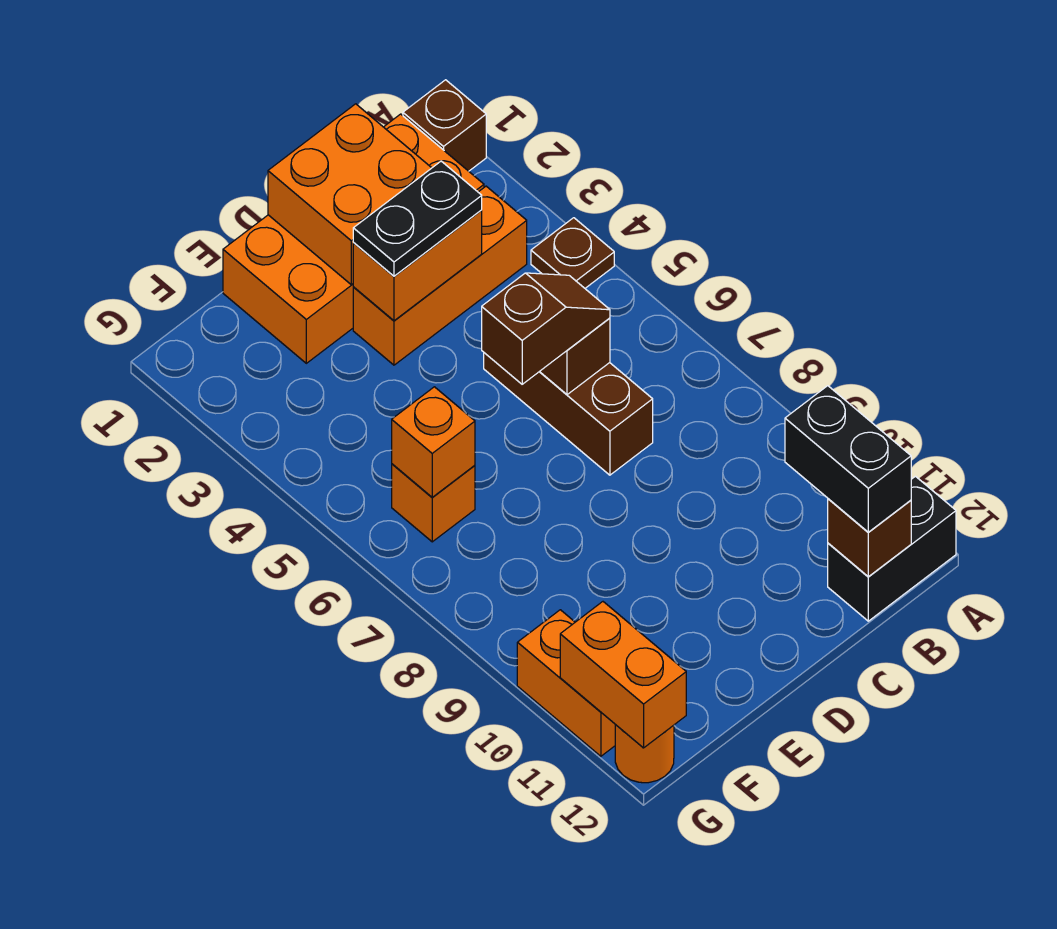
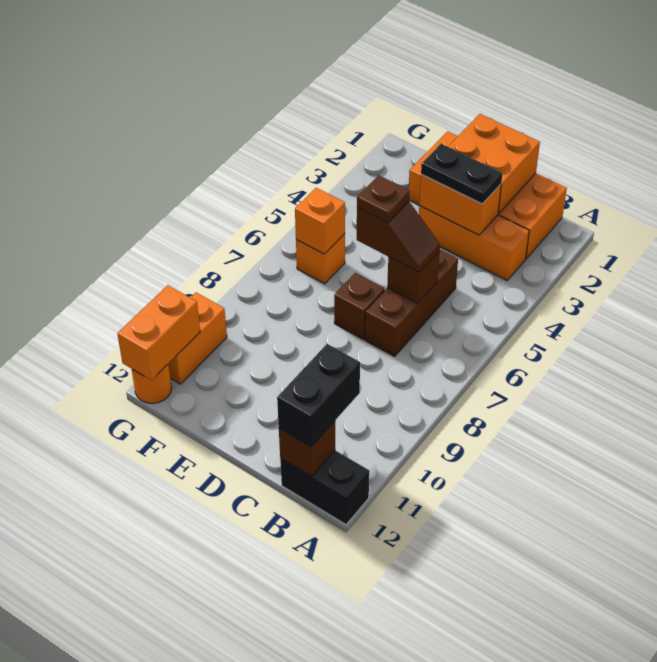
brown brick A1 level 1 -> brown brick D7 level 1
brown plate A4 level 1 -> brown plate D6 level 4

